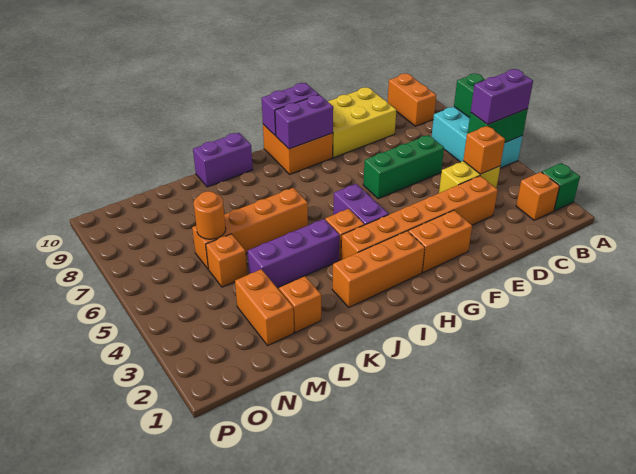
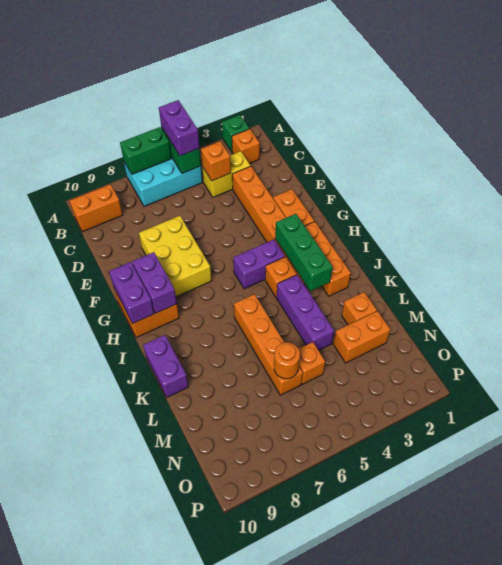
yellow brick C4:D4 level 1 -> yellow brick C3:C4 level 1
green brick D6:F6 level 1 -> green brick H3:J3 level 2
yellow brick D9:F10 level 1 -> yellow brick E7:G8 level 1

